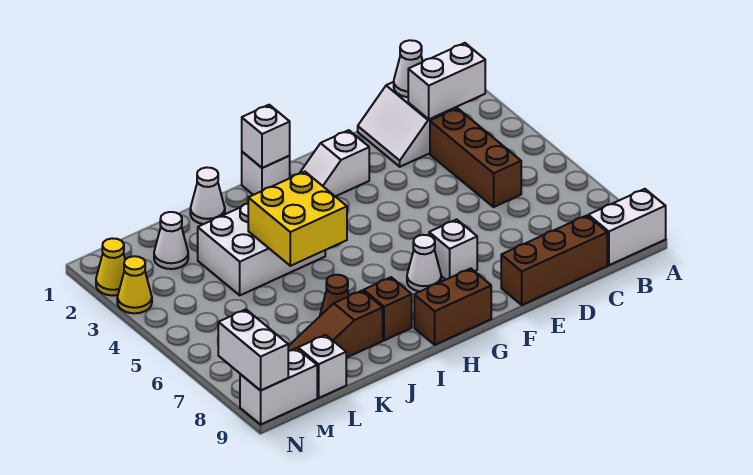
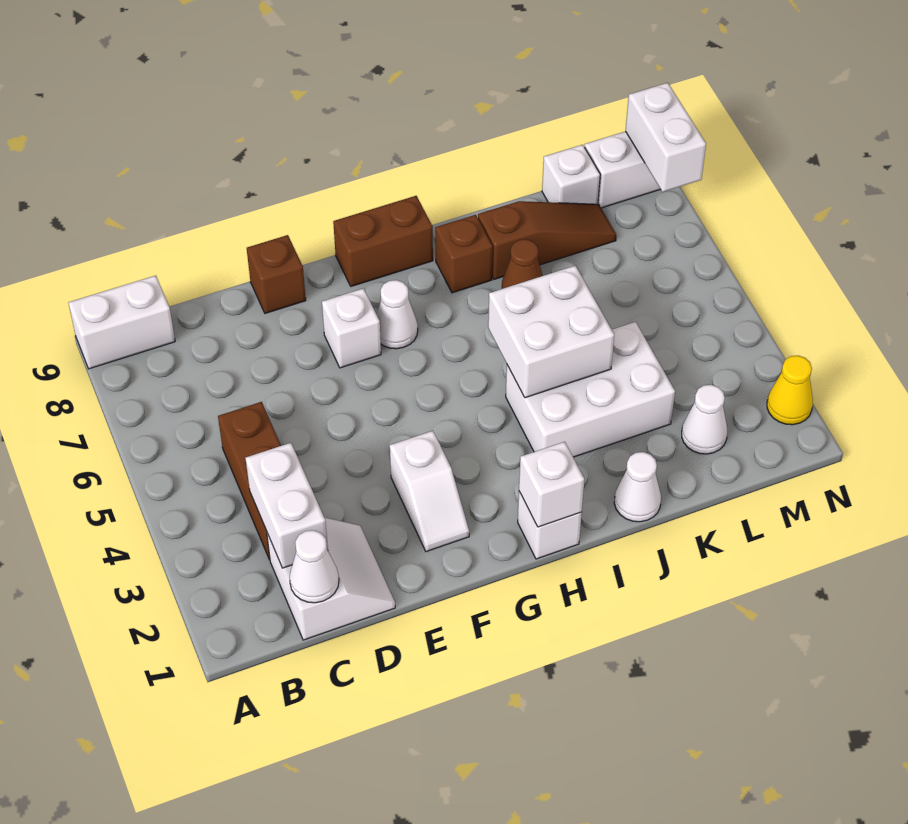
white brick B2:C2 level 2 -> white brick C2:C3 level 2
brown brick C9:E9 level 1 -> brown brick E9 level 1
white slope F2:G2 level 1 top F -> white slope F2:F3 level 1 top 3
yellow brick I4:J5 level 2 -> white brick I4:J5 level 2
yellow cone N3 level 1 -> none

